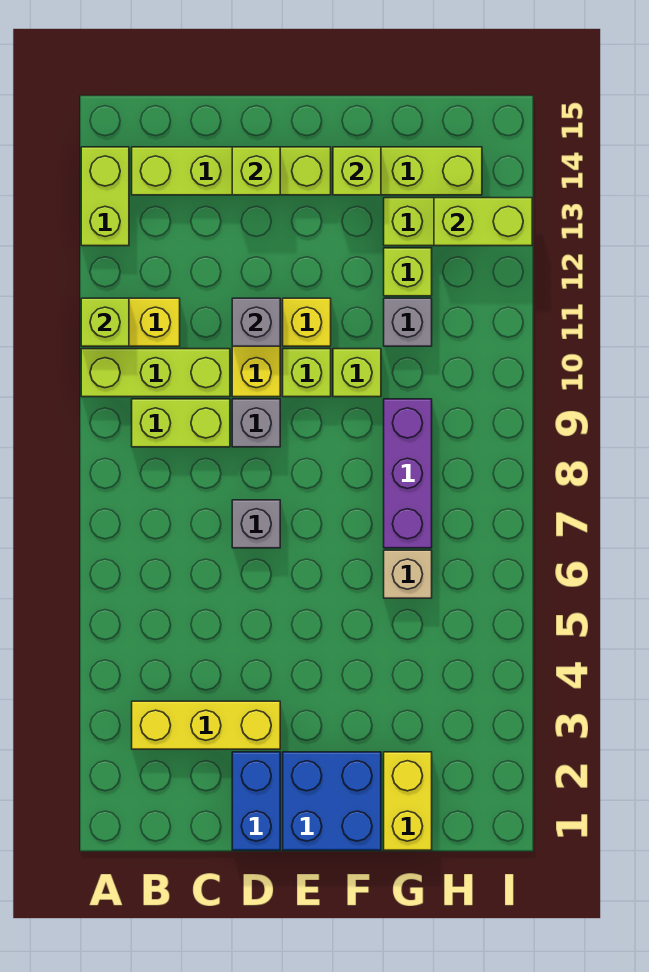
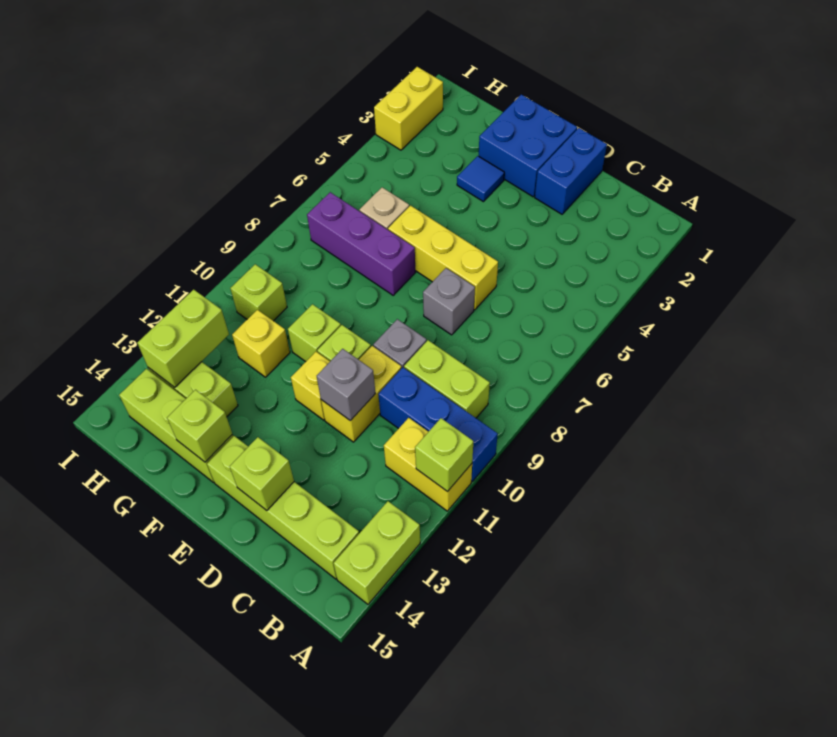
lime brick A10:C10 level 1 -> blue brick A10:C10 level 1
yellow brick B3:D3 level 1 -> yellow brick D6:F6 level 1
none -> blue tile F3 level 1
yellow brick G1:G2 level 1 -> yellow brick I2:I3 level 1
purple brick G7:G9 level 1 -> purple brick F7:H7 level 1
grey brick G11 level 1 -> yellow brick G11 level 1
lime brick G12 level 1 -> lime brick H10 level 1
lime brick H13:I13 level 2 -> lime brick H12:H13 level 2

